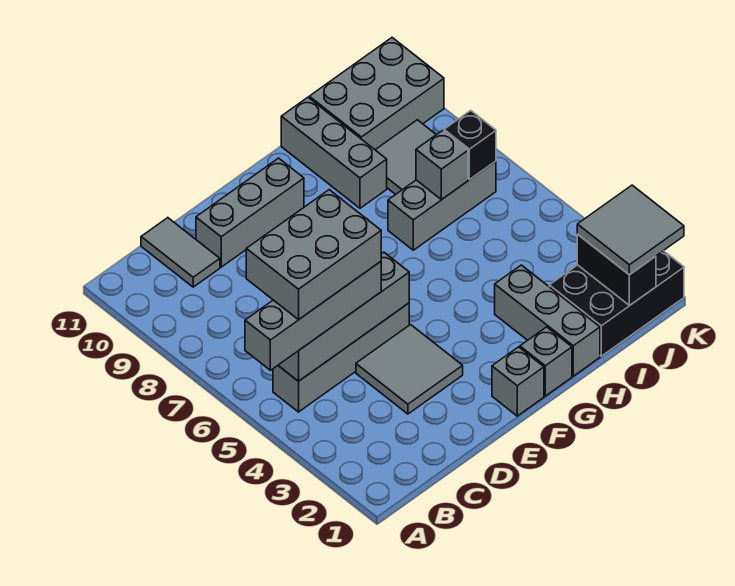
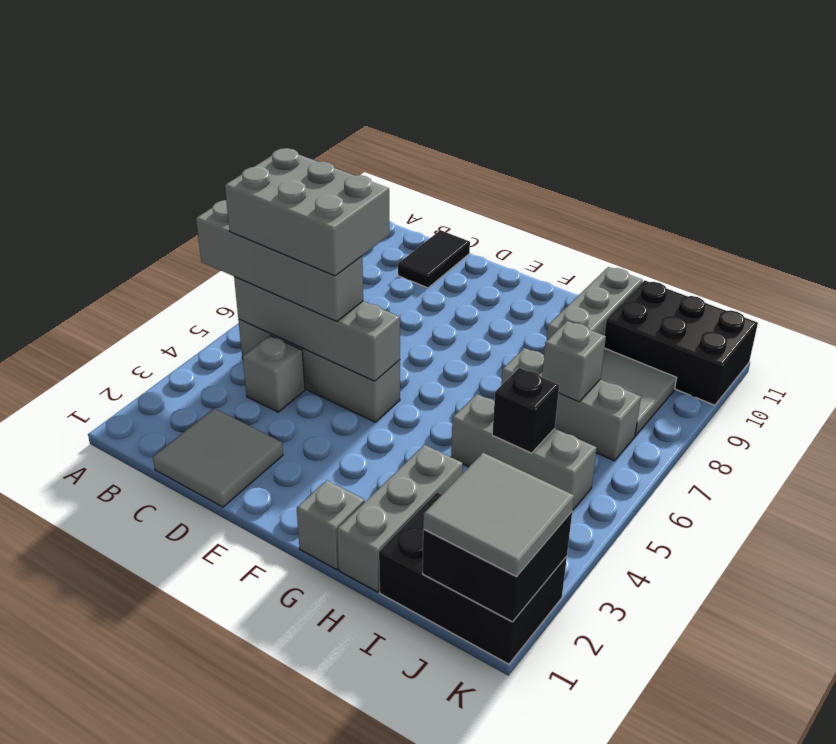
grey tile C10:C11 level 1 -> black tile C10:C11 level 1
grey tile D3:E4 level 1 -> grey tile C1:D2 level 1
grey brick D10:F10 level 1 -> grey brick H5:J5 level 1
grey brick F1 level 1 -> grey brick C4 level 1
grey brick I10:K11 level 1 -> black brick I10:K11 level 1
black brick J1:J2 level 2 -> black brick J1:K2 level 2
black brick J7 level 2 -> black brick I5 level 2

